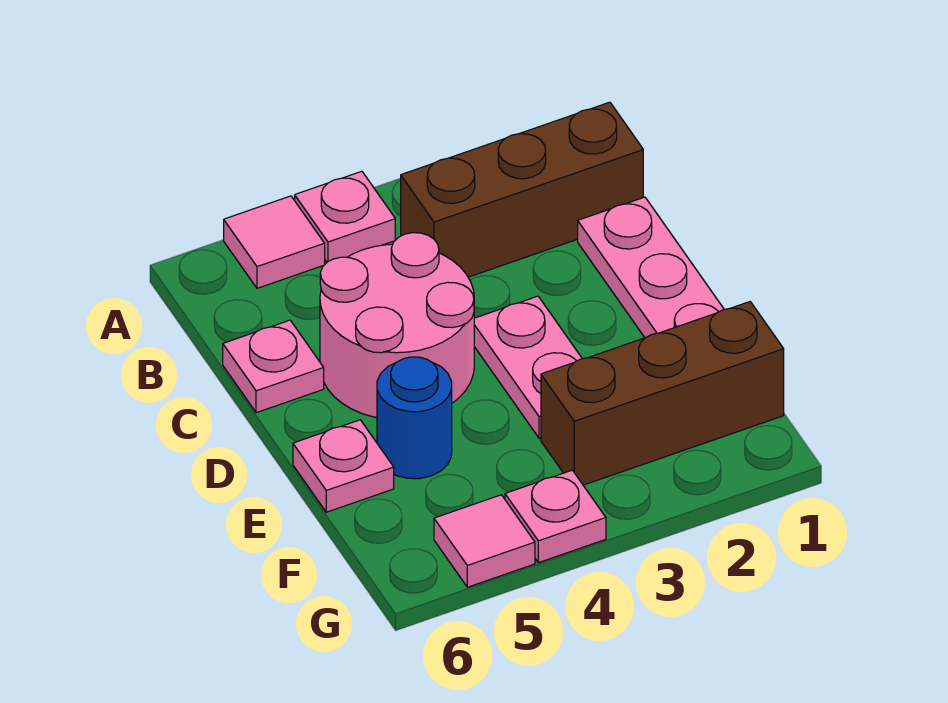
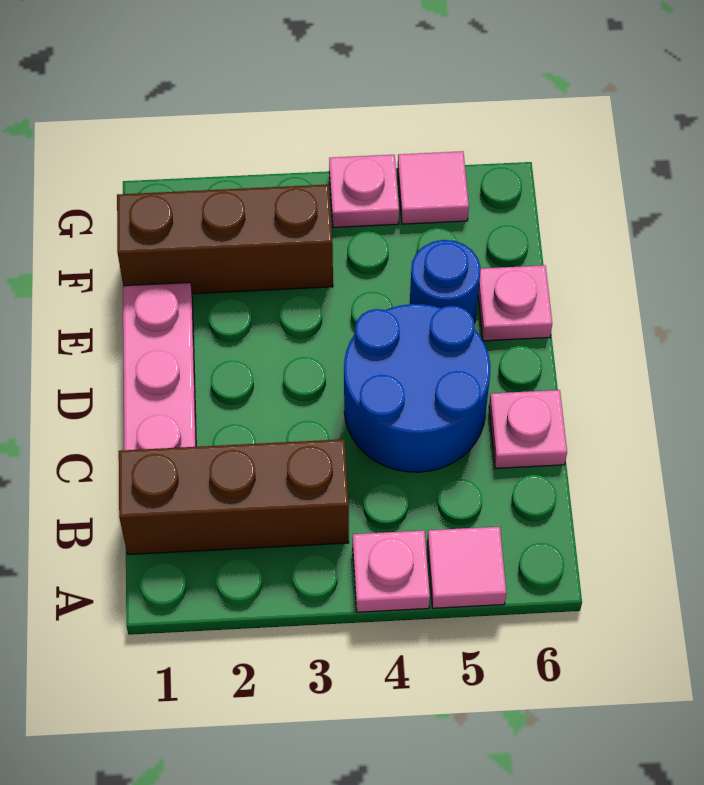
pink round brick C4:D5 level 1 -> blue round brick C4:D5 level 1
pink plate D3:E3 level 1 -> none

